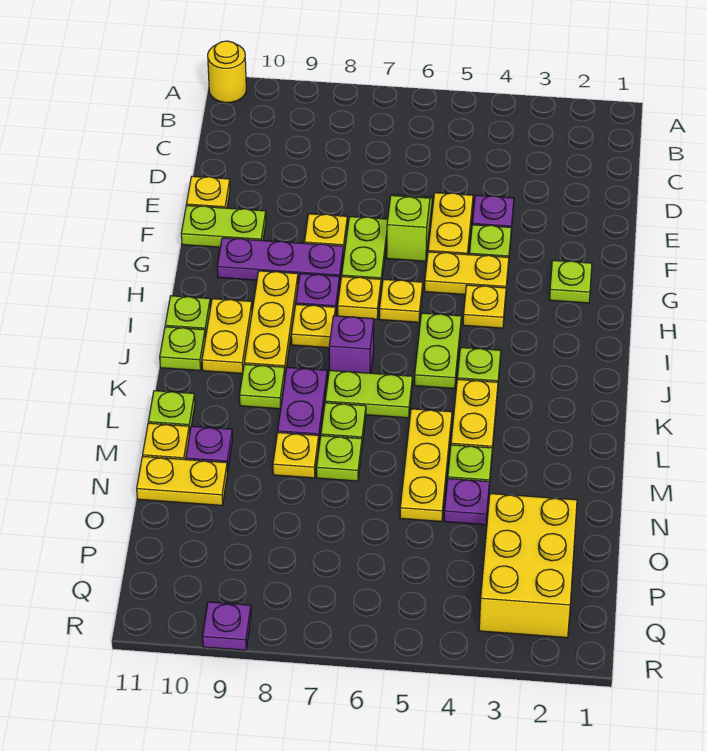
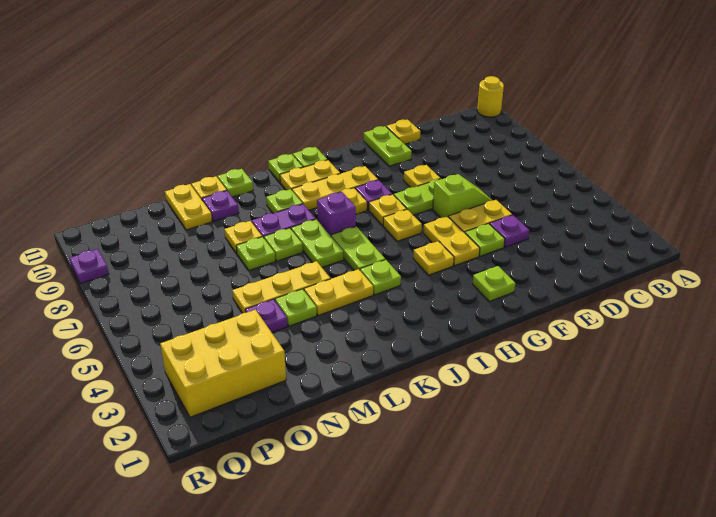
purple plate G8:G10 level 1 -> none
lime plate I5:J5 level 1 -> lime plate J5:J6 level 1

